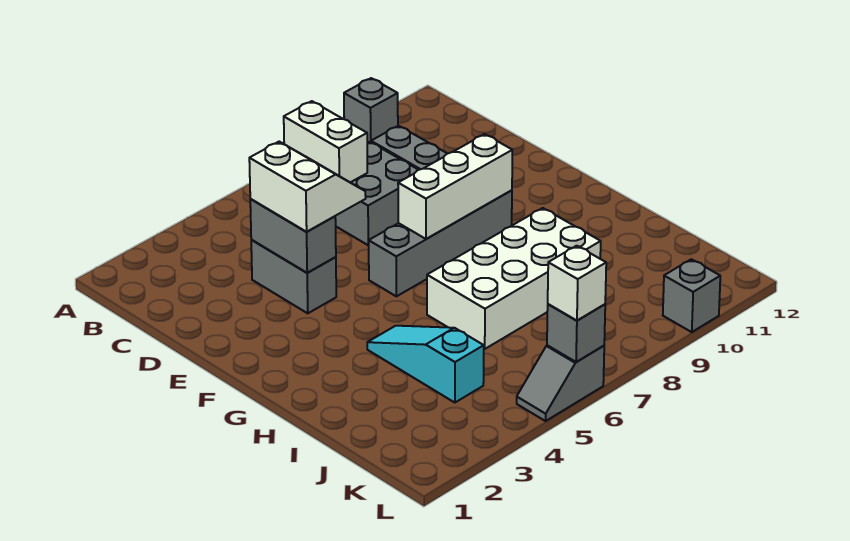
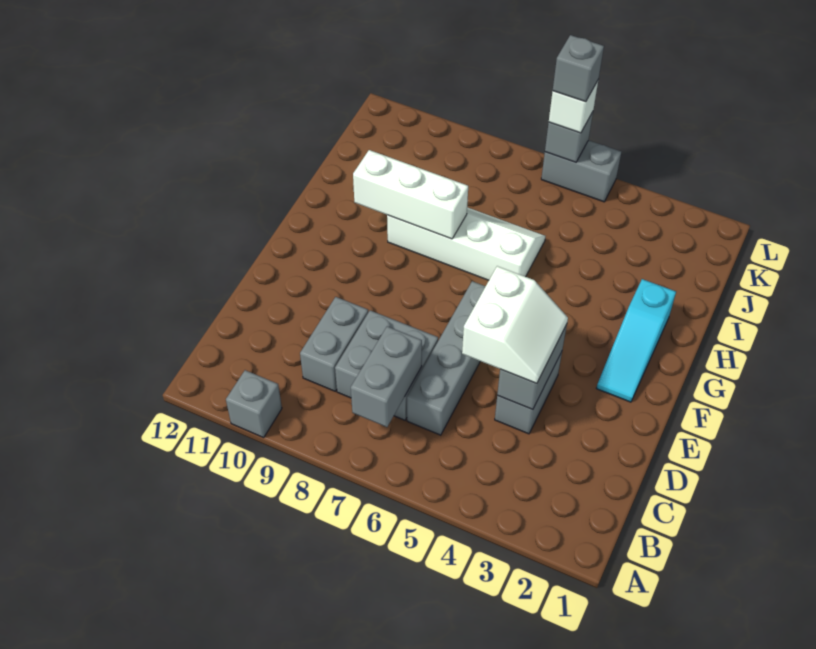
white brick B7:C7 level 2 -> grey brick B7:C7 level 2
white slope D4:E5 level 3 top 4 -> white slope D4:E5 level 3 top 5
grey brick F6:F9 level 1 -> grey brick C6:F6 level 1
white brick F7:F9 level 2 -> white brick H8:H10 level 2
cyan slope H4:J4 level 1 top J -> cyan slope F2:H2 level 1 top H
white brick H6:I9 level 1 -> white slope H6:I9 level 1 top H
grey slope L5:L6 level 1 top 6 -> grey brick L5:L6 level 1
grey brick L10 level 1 -> grey brick L6 level 4

